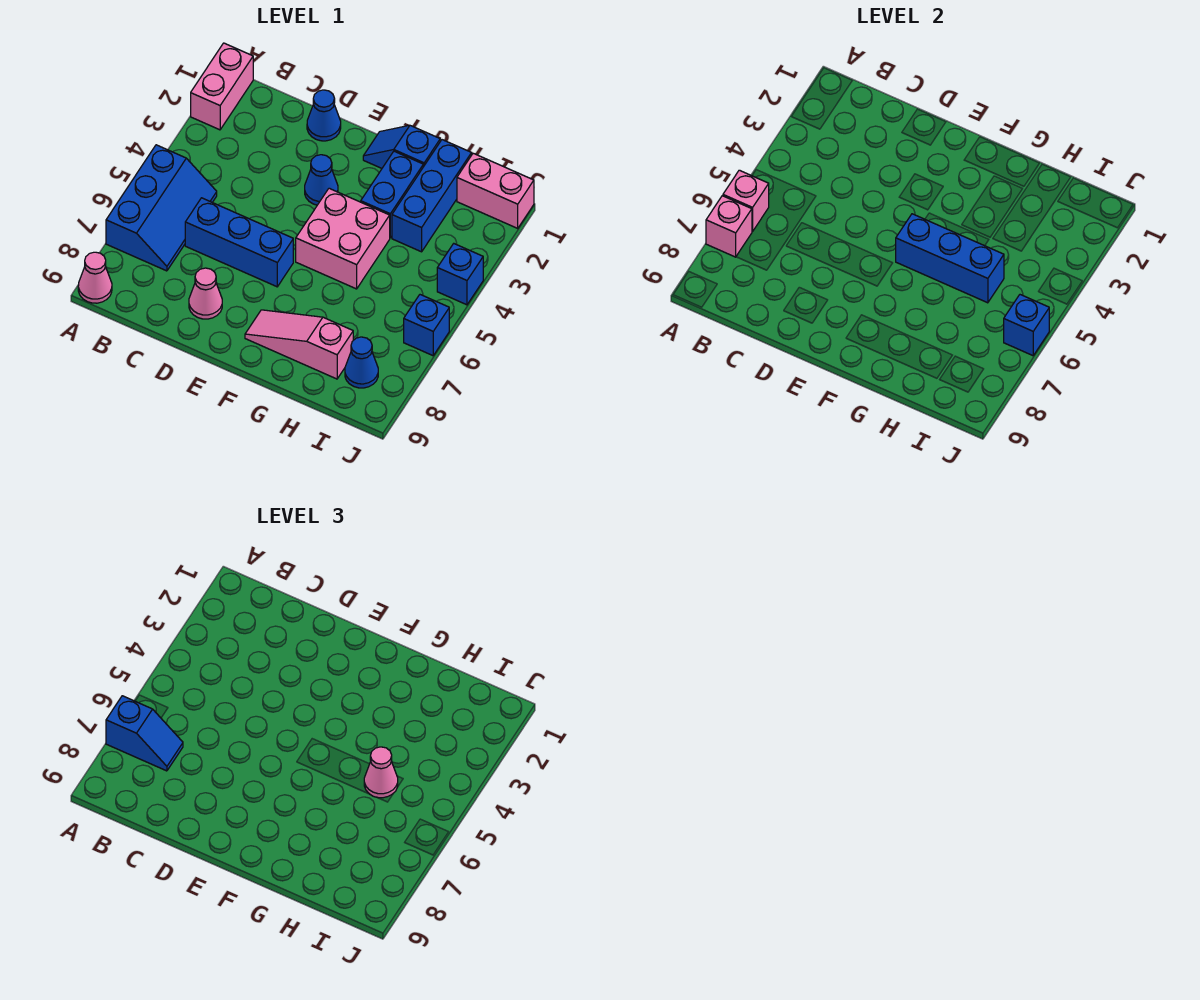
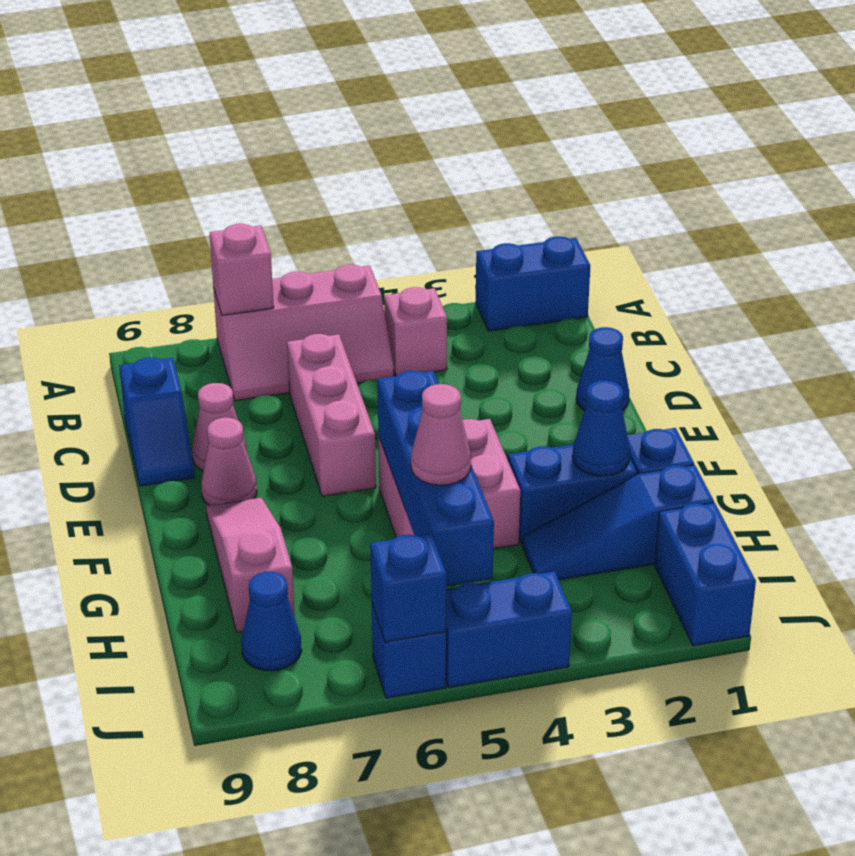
pink brick A1:A2 level 1 -> blue brick A1:A2 level 1
blue slope A5:B7 level 1 top A -> pink slope A5:B7 level 1 top A
pink brick A6 level 2 -> pink brick B4 level 1
blue slope A7:B7 level 3 top A -> blue slope C9:D9 level 1 top C
pink cone A9 level 1 -> pink cone E8 level 1
blue brick C6:E6 level 1 -> pink brick C6:E6 level 1
blue cone E3 level 1 -> blue cone G2 level 2
blue brick F5:H5 level 2 -> blue brick F5:I5 level 2
blue brick H1:H3 level 1 -> blue slope H1:H3 level 1 top 1
pink brick I1:J1 level 1 -> blue brick I1:J1 level 1
blue brick J4 level 1 -> blue brick J4:J5 level 1

